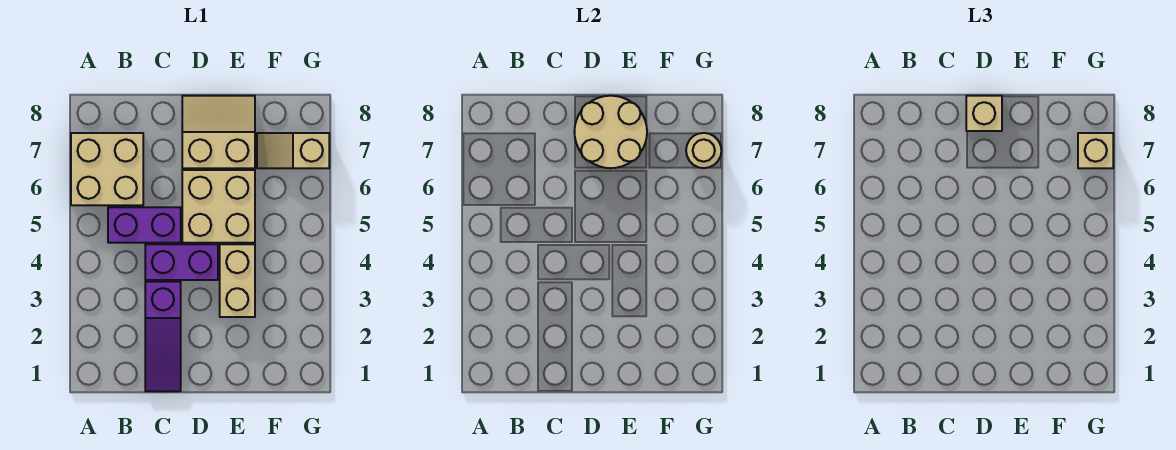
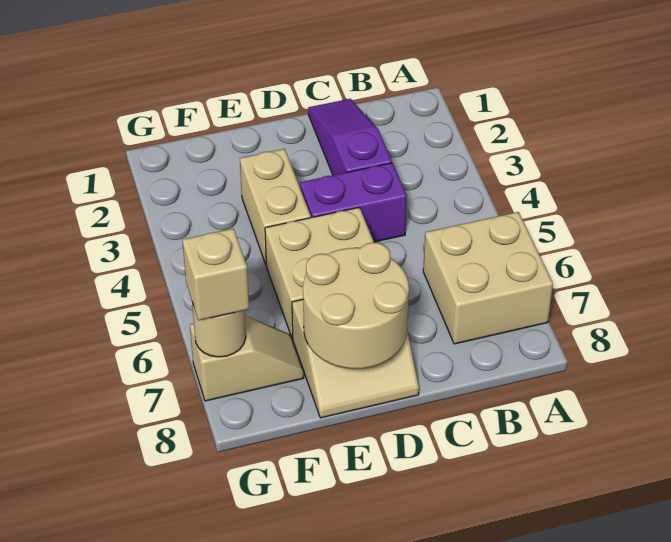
purple brick B5:C5 level 1 -> none
tan brick D8 level 3 -> none

